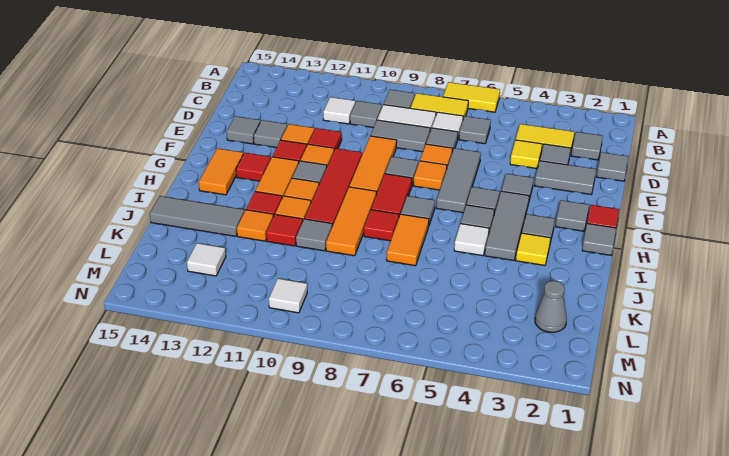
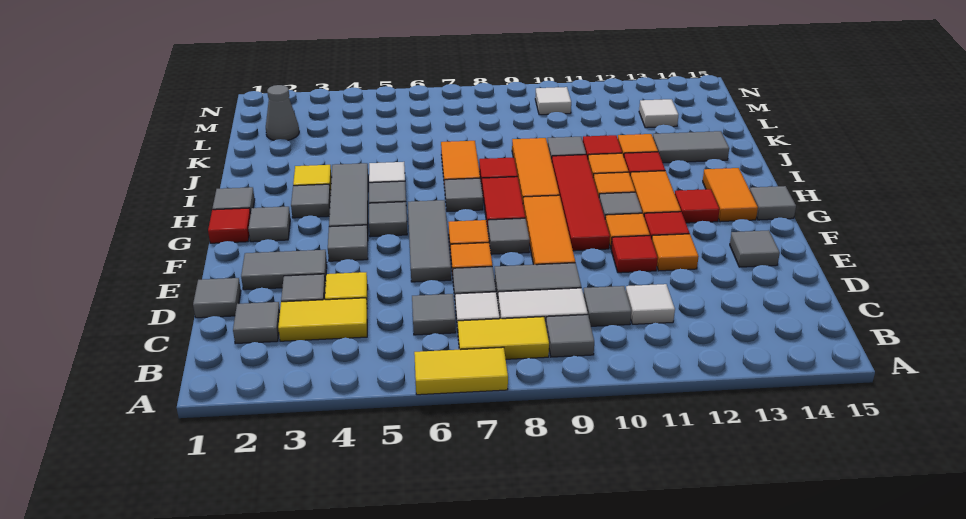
grey tile E13 level 1 -> grey tile G15 level 1
grey tile J13:J15 level 1 -> grey tile J13:J14 level 1

